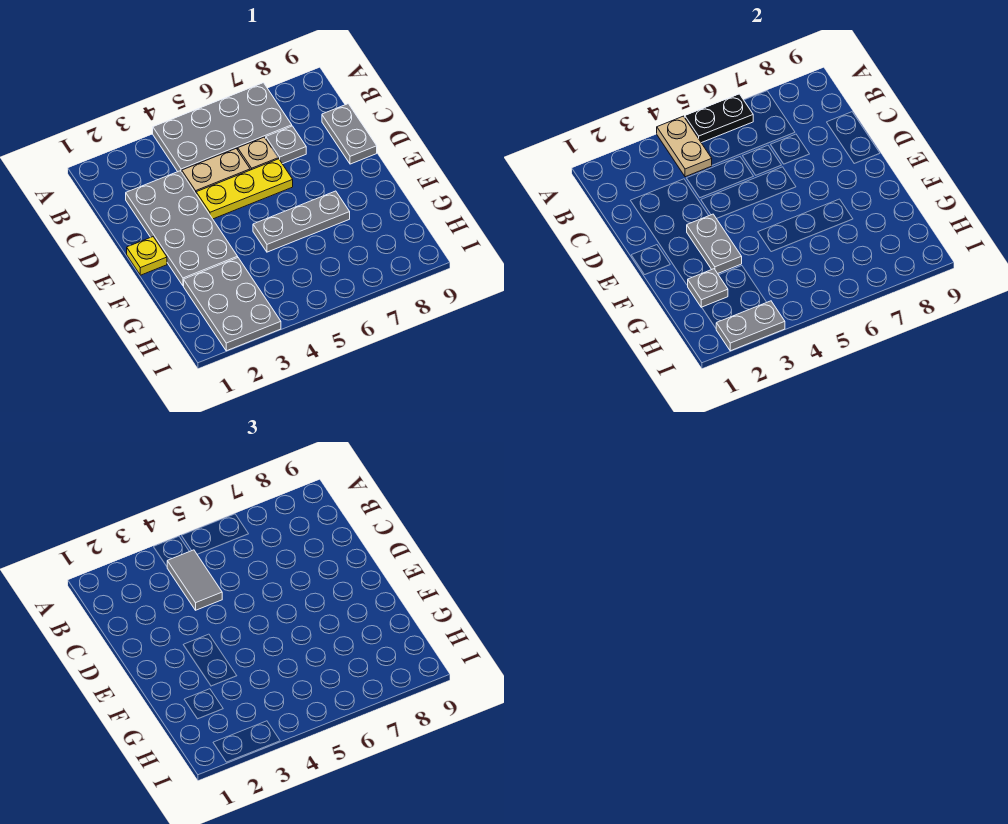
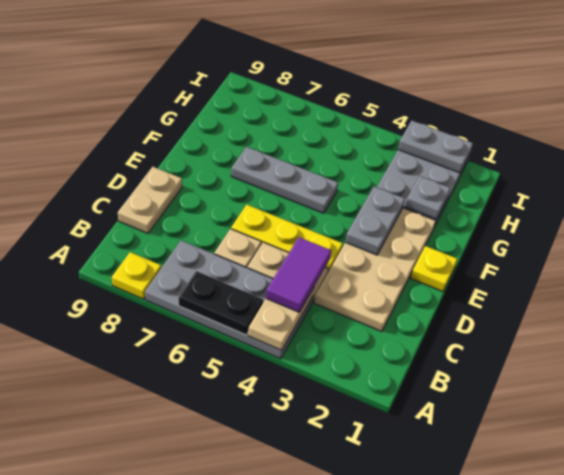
none -> yellow plate A8 level 1
grey tile B4:C4 level 3 -> purple tile B4:C4 level 3
grey plate C2:F3 level 1 -> tan plate C2:F3 level 1
grey plate C7 level 1 -> none
grey plate C9:D9 level 1 -> tan plate C9:D9 level 1

